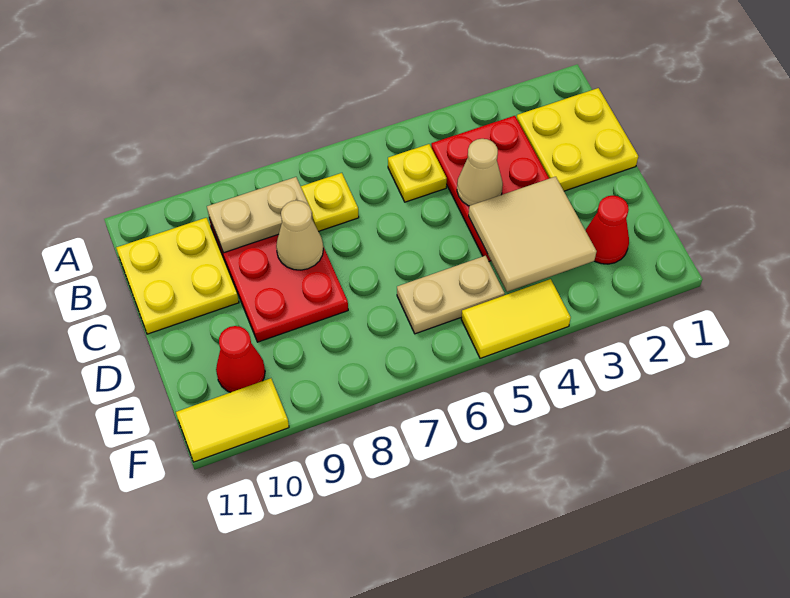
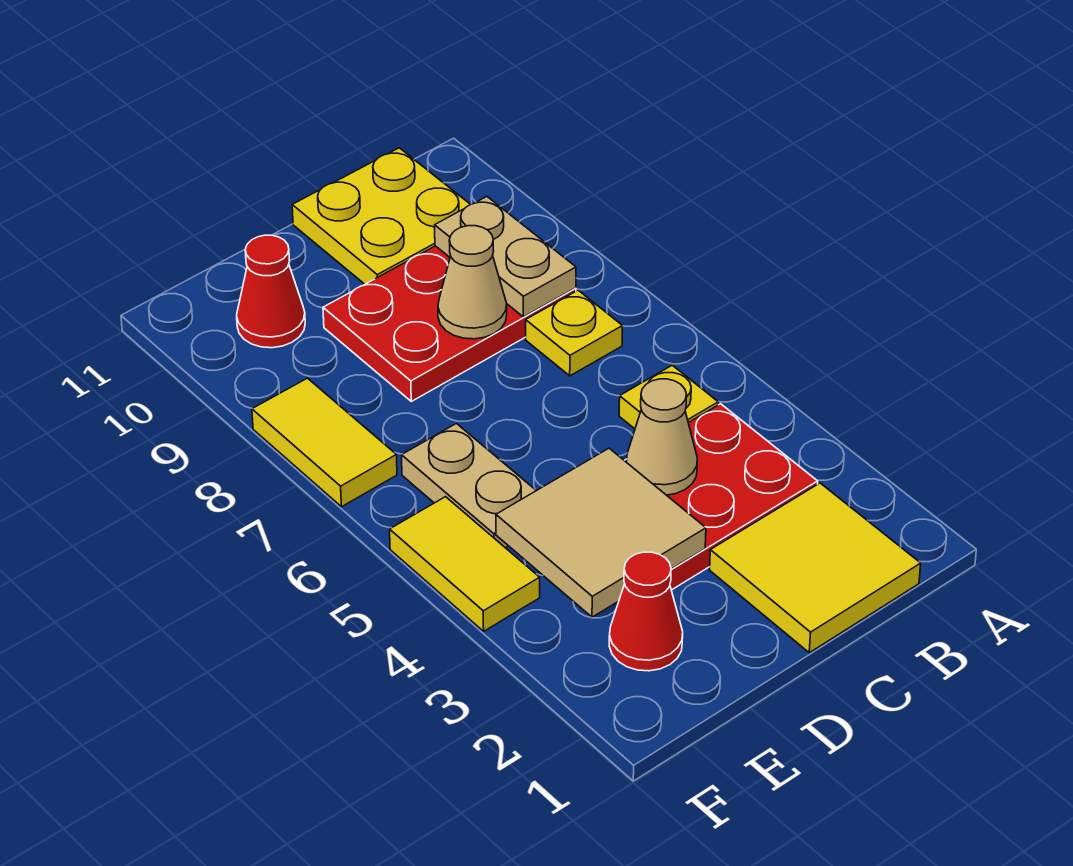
yellow plate B1:C2 level 1 -> yellow tile B1:C2 level 1
yellow tile F10:F11 level 1 -> yellow tile F7:F8 level 1

